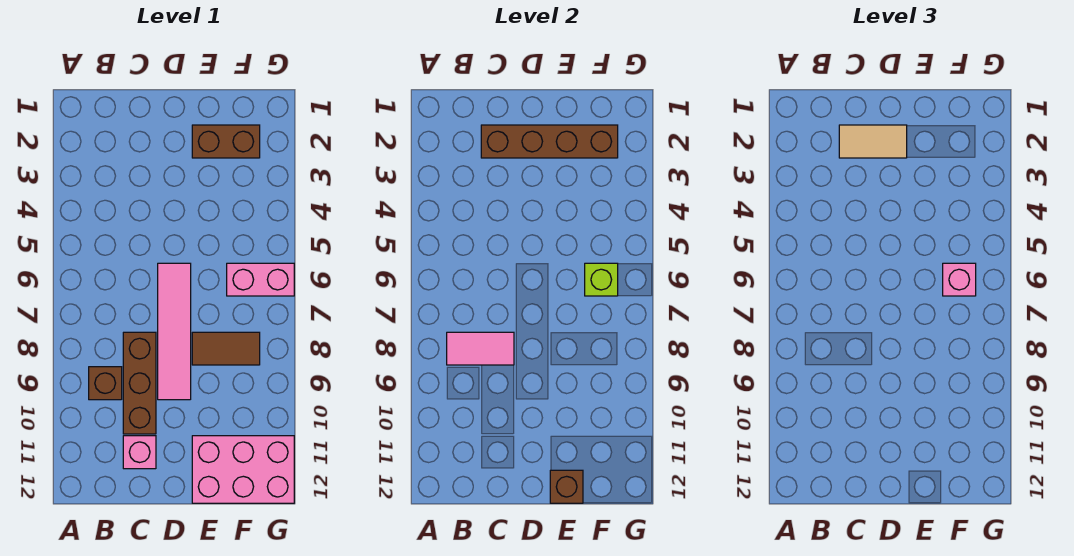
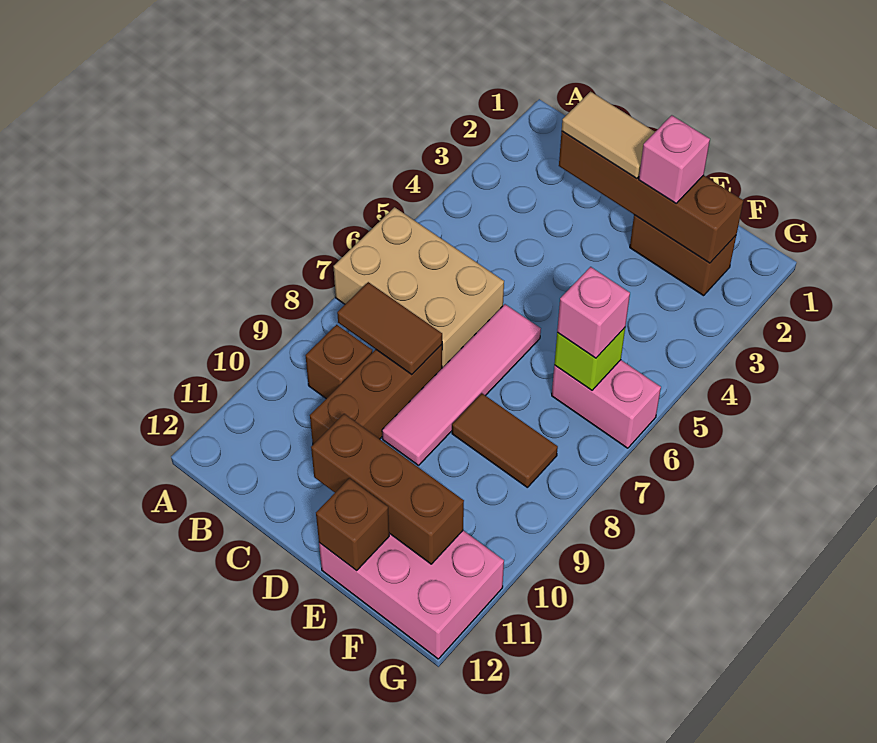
none -> tan brick A6:C7 level 1
pink tile B8:C8 level 2 -> brown tile B8:C8 level 2
pink brick C11 level 1 -> pink brick E2 level 3
none -> brown brick D11:F11 level 2

